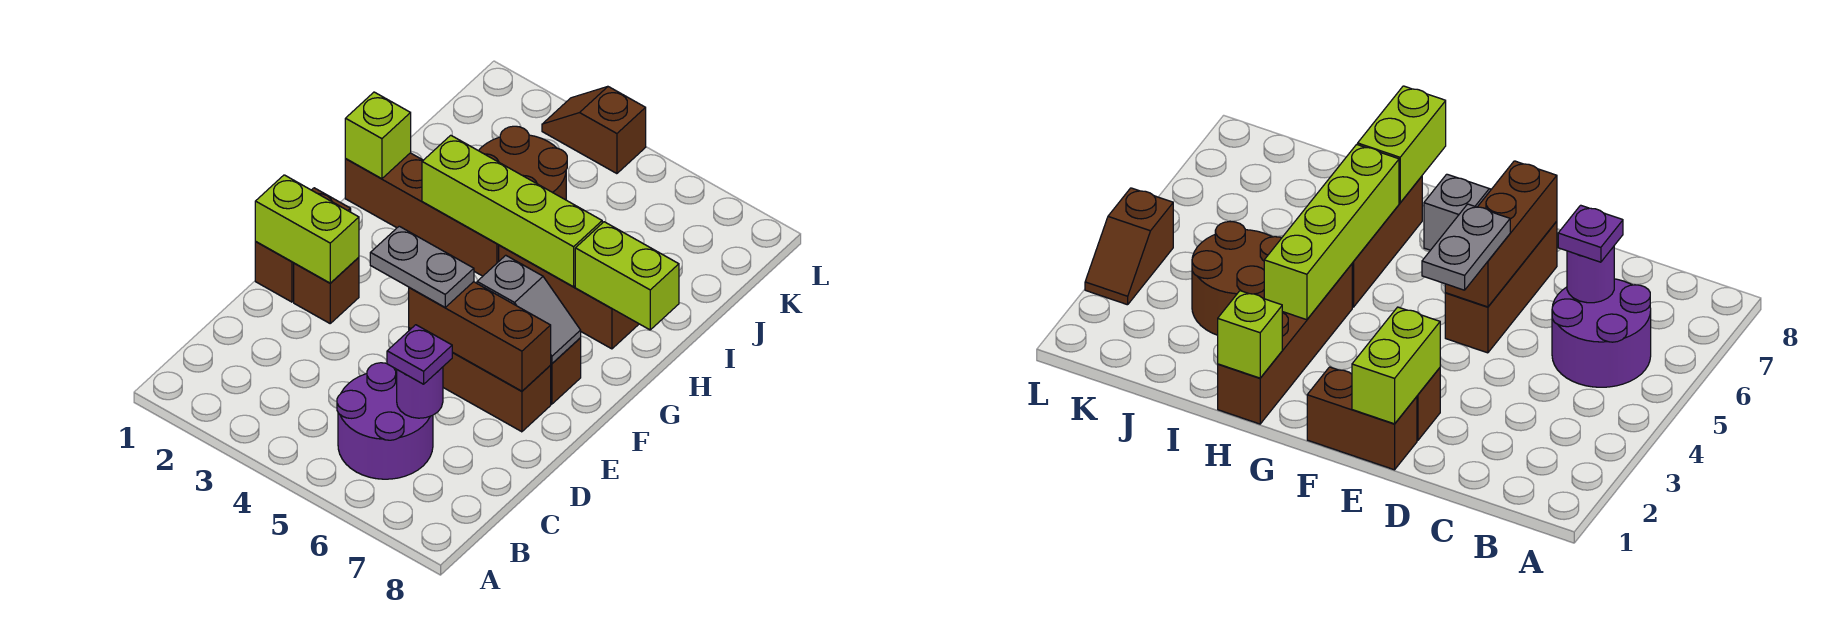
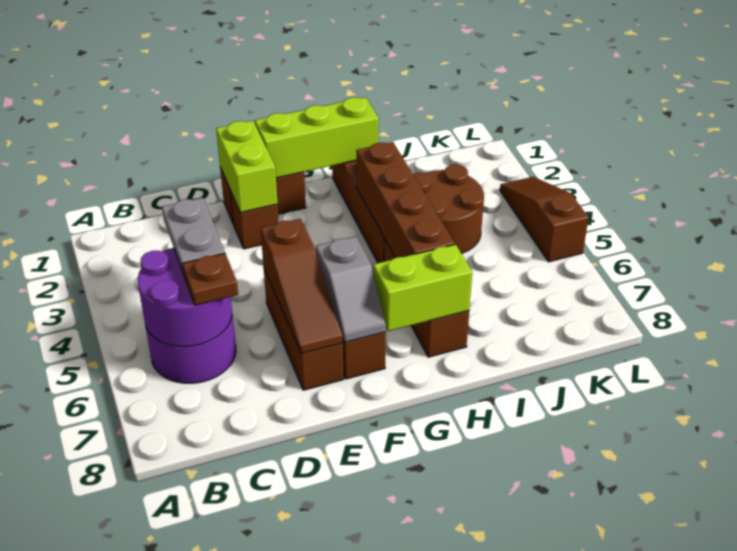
purple round brick C6 level 2 -> purple round brick B5:C6 level 2
purple plate C6 level 3 -> brown plate C6 level 3
grey plate E4:E5 level 3 -> grey plate C4:C5 level 3
brown brick E5:E7 level 2 -> brown slope E5:E7 level 2 top 5
lime brick H1 level 2 -> lime brick F1:H1 level 2
lime brick H3:H6 level 2 -> brown brick H3:H6 level 2
lime brick H7:H8 level 2 -> lime brick G7:H7 level 2
brown slope L3:L4 level 1 top 4 -> brown slope L3:L5 level 1 top 5

